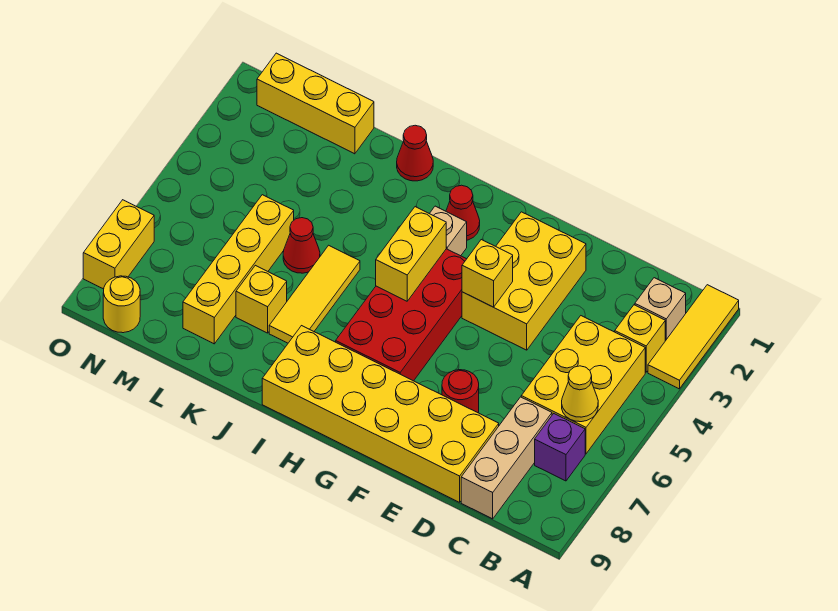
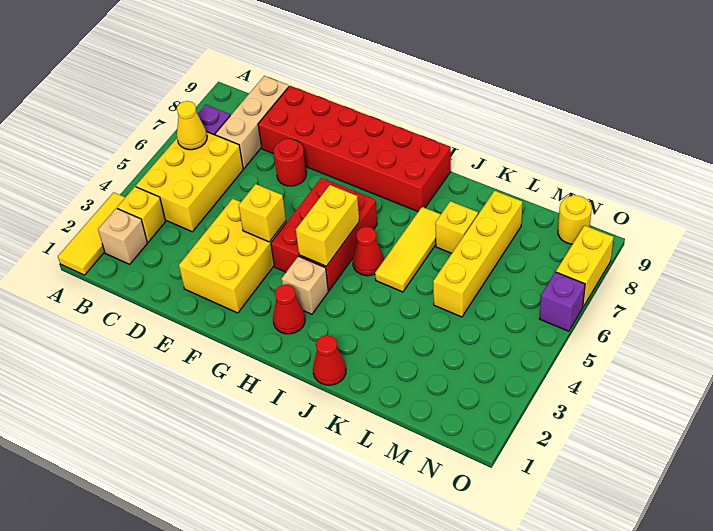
yellow brick D8:I9 level 1 -> red brick D8:I9 level 1
red brick G4:H7 level 1 -> red brick G4:H6 level 1
red cone K5 level 1 -> red cone I5 level 1
yellow brick L1:N1 level 1 -> none
none -> purple brick O6 level 1

